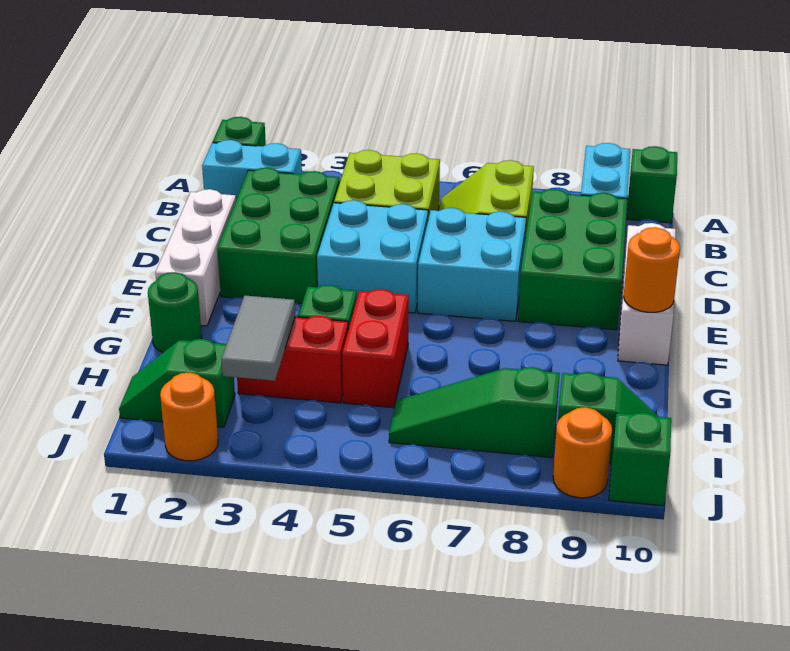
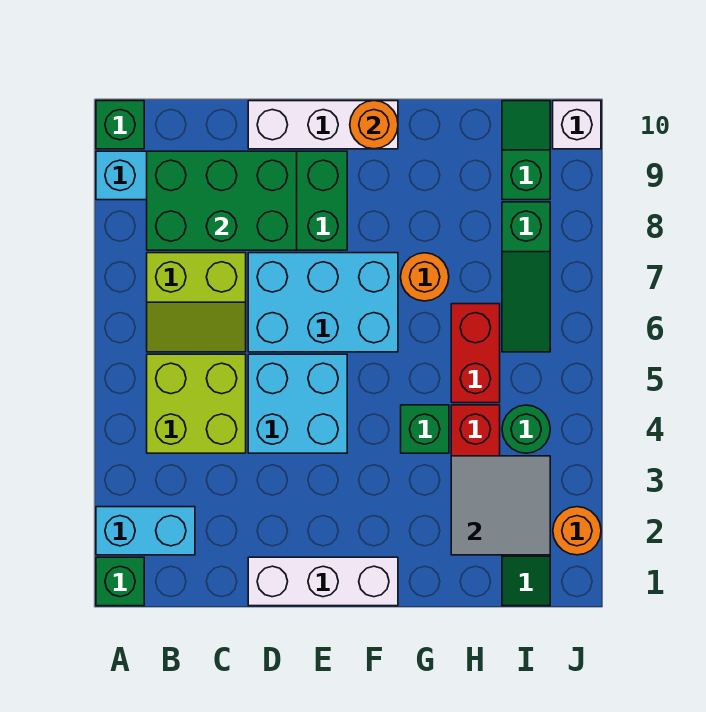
cyan brick B1:B2 level 1 -> cyan brick A2:B2 level 1
green brick C2:E3 level 1 -> green brick B8:D9 level 2
cyan brick D6:E7 level 1 -> cyan brick D6:F7 level 1
green round brick G1 level 1 -> green round brick I4 level 1
red brick G5:H5 level 1 -> red brick H5:H6 level 1
grey tile H3:I3 level 2 -> grey tile H2:I3 level 2
orange round brick J9 level 1 -> orange round brick G7 level 1
green brick J10 level 1 -> white brick J10 level 1

